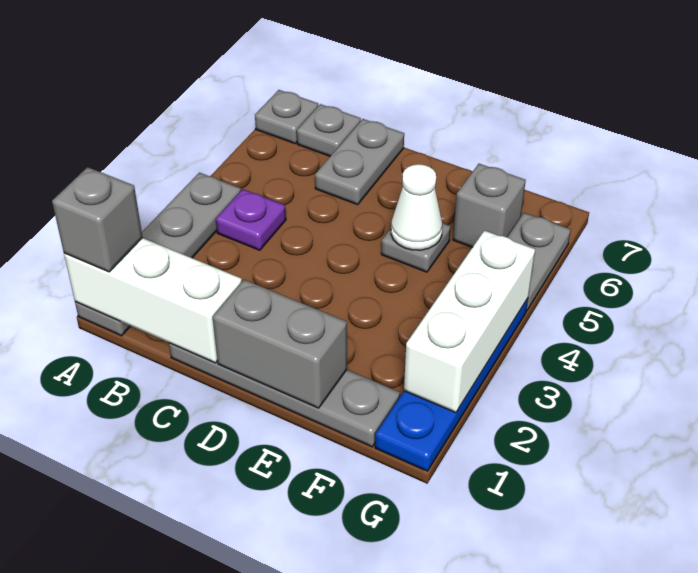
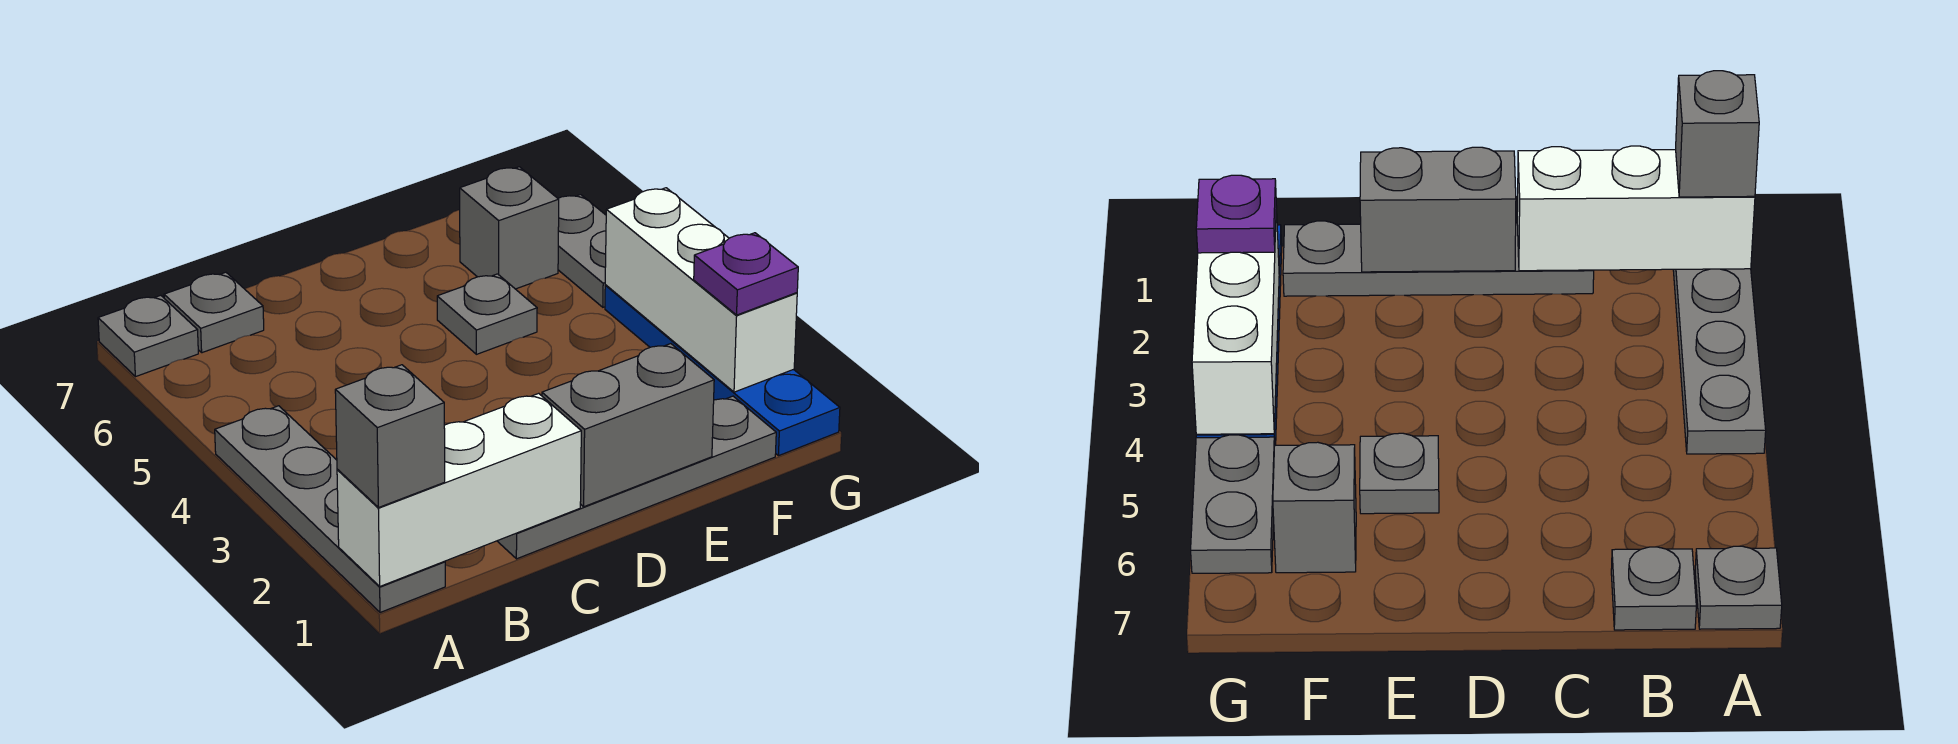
purple plate B4 level 1 -> purple plate G2 level 3
grey plate C6:C7 level 1 -> none
white cone E5 level 2 -> none

